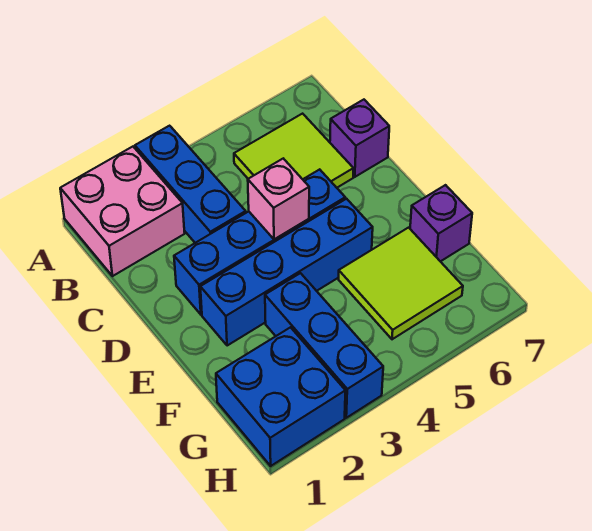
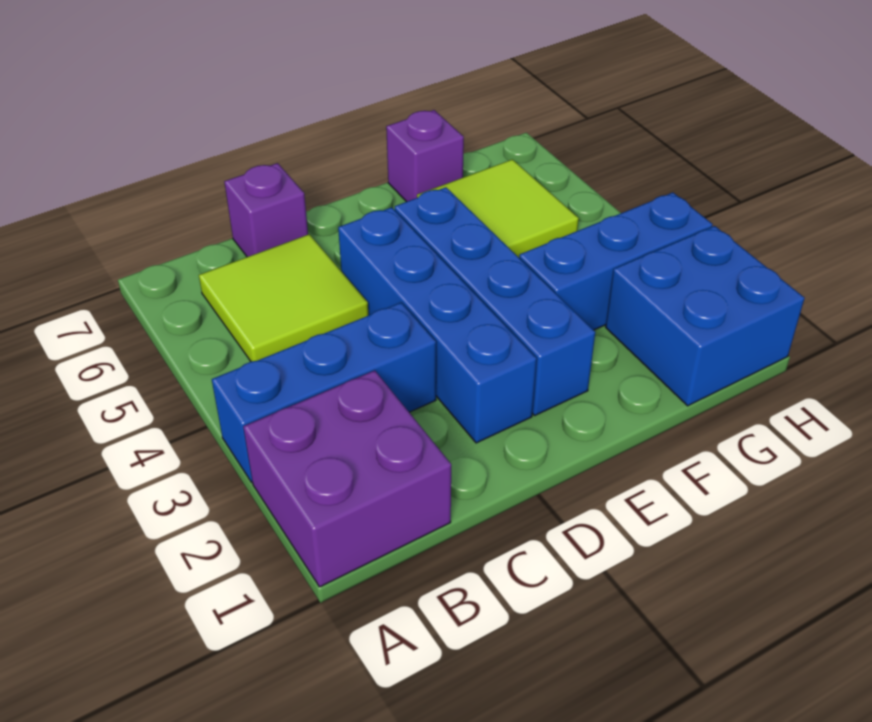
pink brick A1:B2 level 1 -> purple brick A1:B2 level 1
pink brick D4 level 2 -> none

